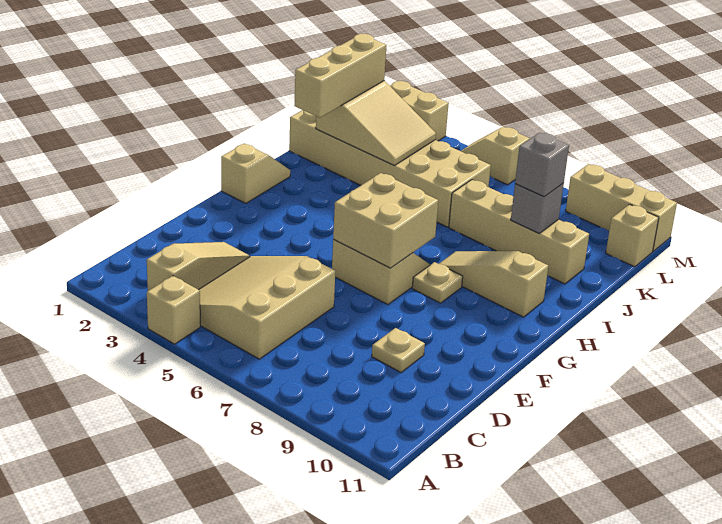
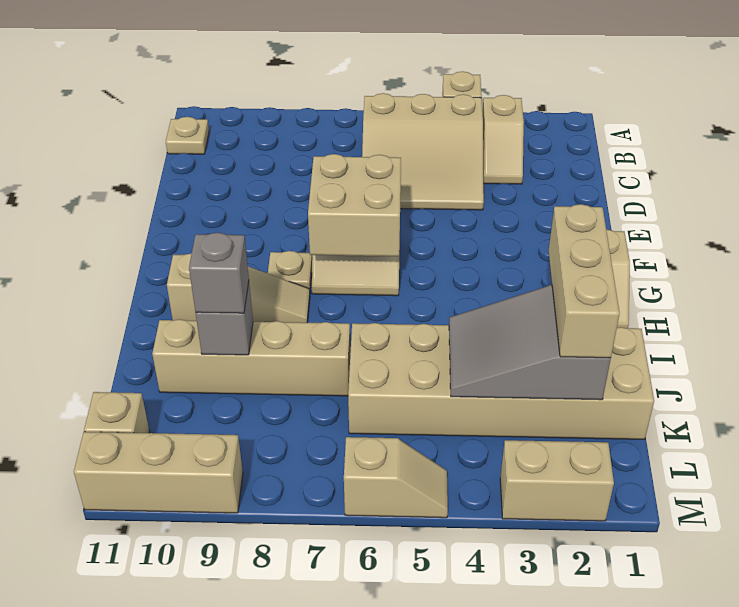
tan slope B3:D3 level 1 top B -> tan slope B3:C3 level 1 top B
tan slope B4:D6 level 1 top 6 -> tan slope B4:D6 level 1 top B
tan plate D9 level 1 -> tan plate B11 level 1
tan slope J2:K4 level 2 top 2 -> grey slope J2:K4 level 2 top 2

